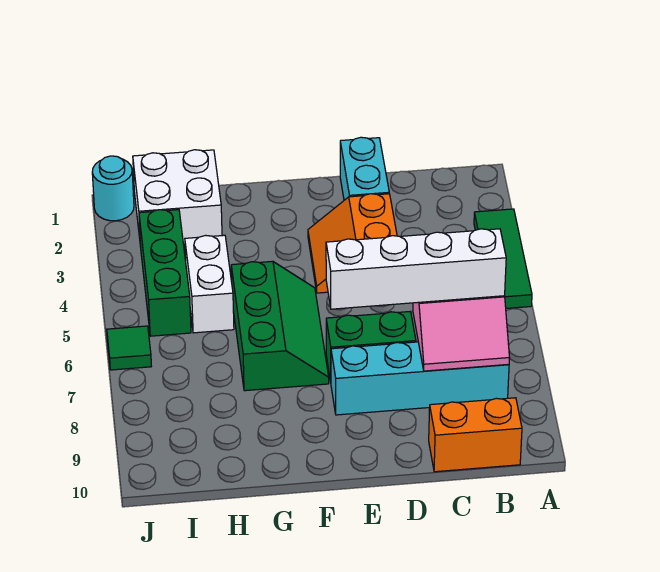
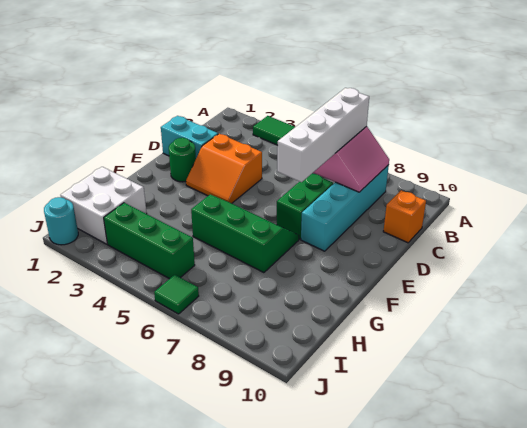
orange brick B10:C10 level 1 -> orange brick C10 level 1
none -> green round brick E2 level 1
white brick H4:H5 level 1 -> none

